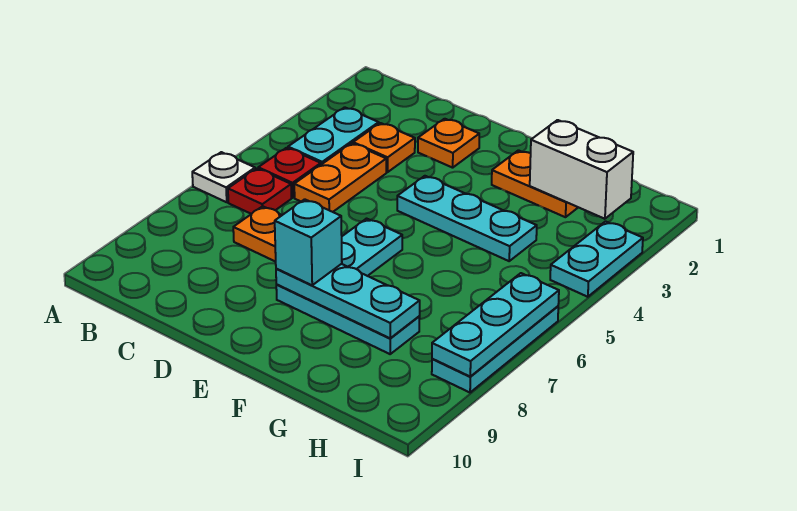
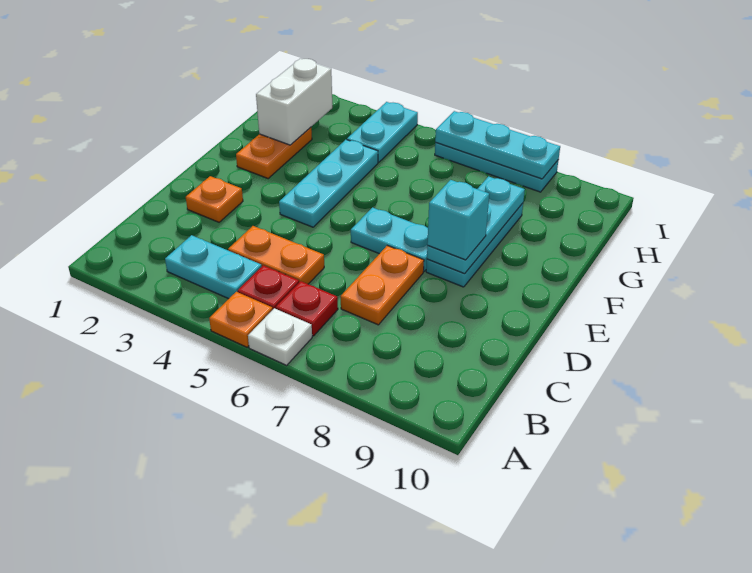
orange plate C3 level 1 -> orange plate A5 level 1
cyan plate I3:I4 level 1 -> cyan plate H4:I4 level 1

